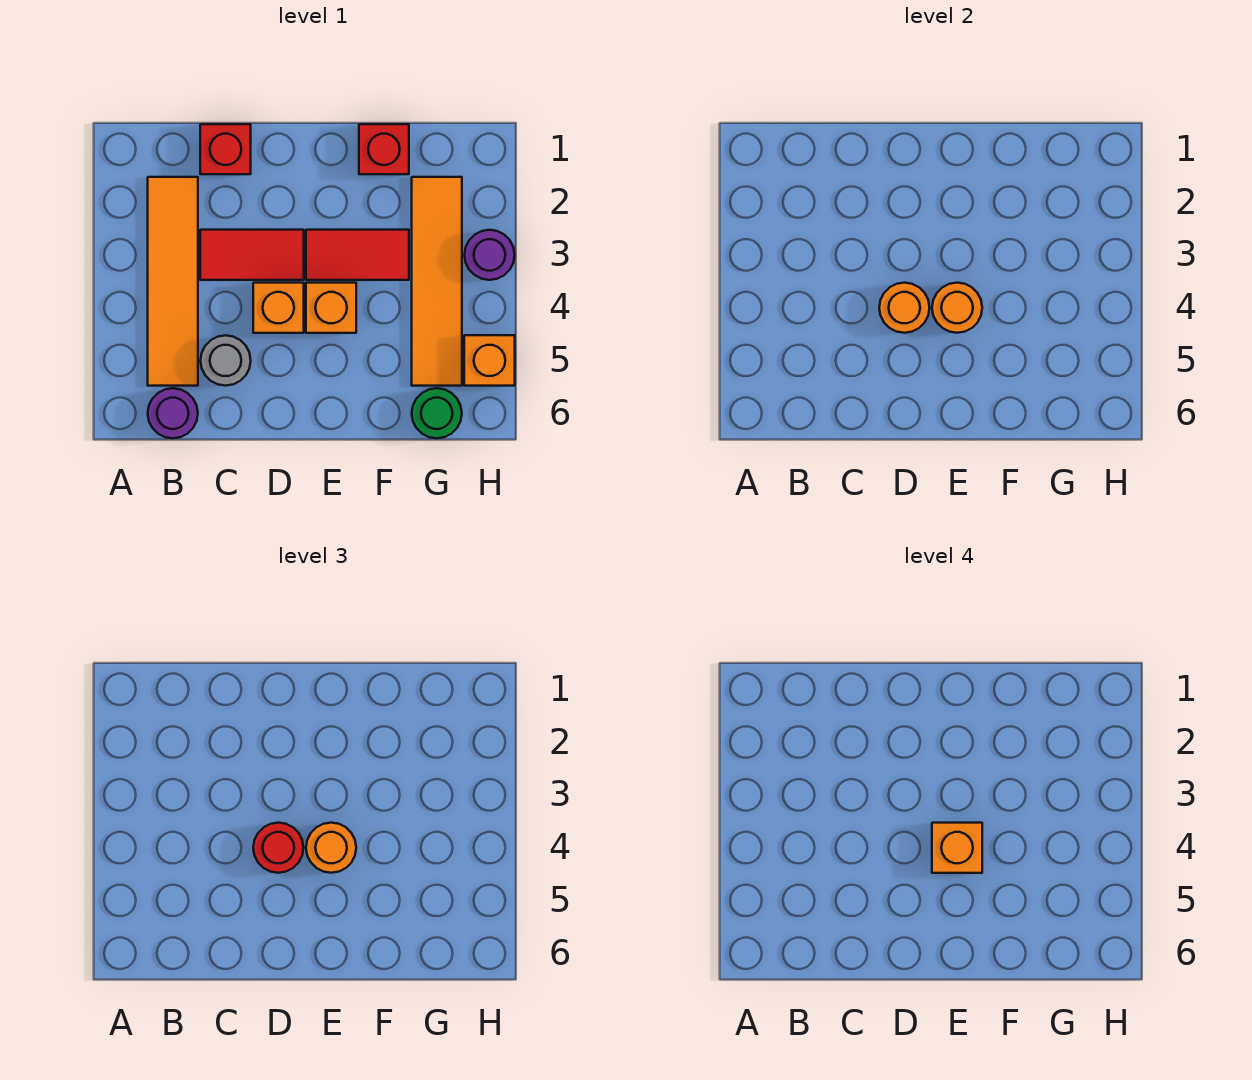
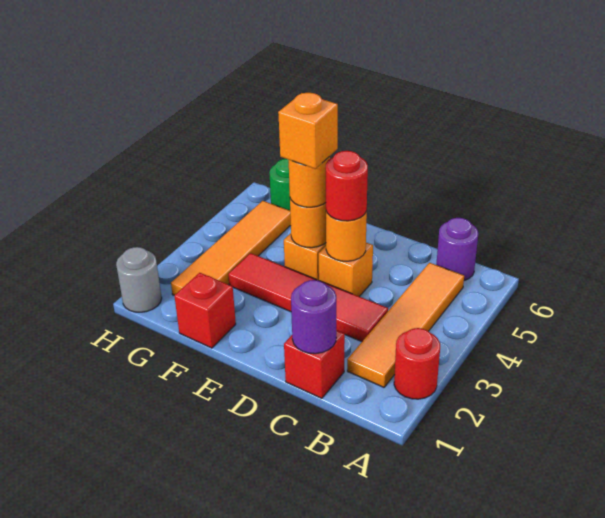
none -> red round brick A2 level 1
grey round brick C5 level 1 -> grey round brick H1 level 1
purple round brick H3 level 1 -> purple round brick C1 level 2
orange brick H5 level 1 -> none

